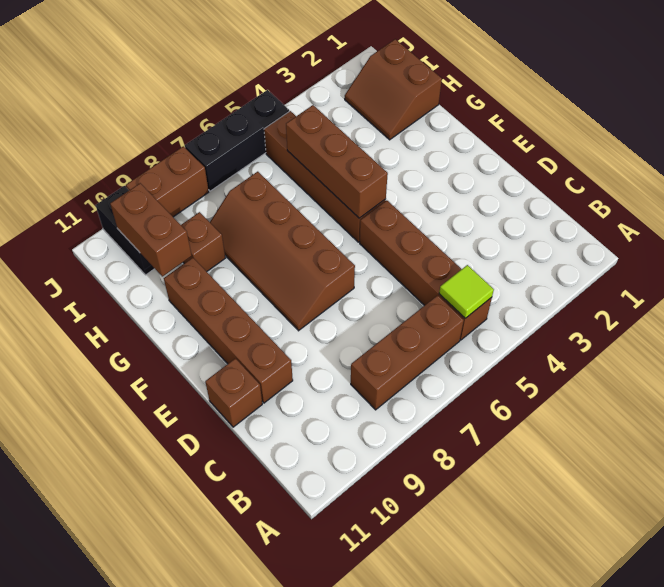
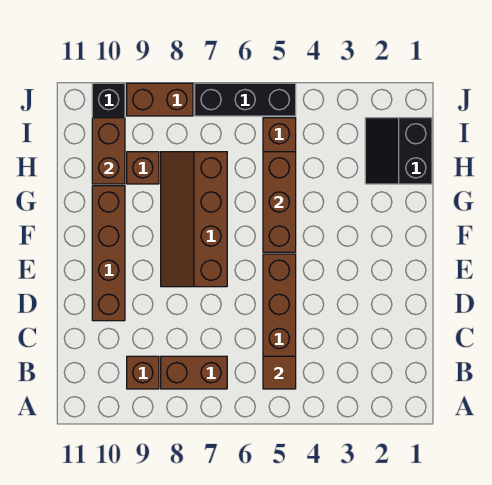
lime tile B5 level 2 -> brown tile B5 level 2
brown brick B6:B8 level 1 -> brown brick B7:B8 level 1
brown brick D11 level 1 -> brown brick B9 level 1
brown slope H1:I2 level 1 top 1 -> black slope H1:I2 level 1 top 1

